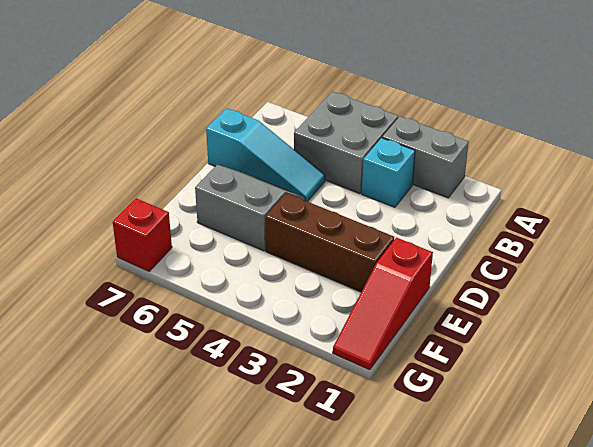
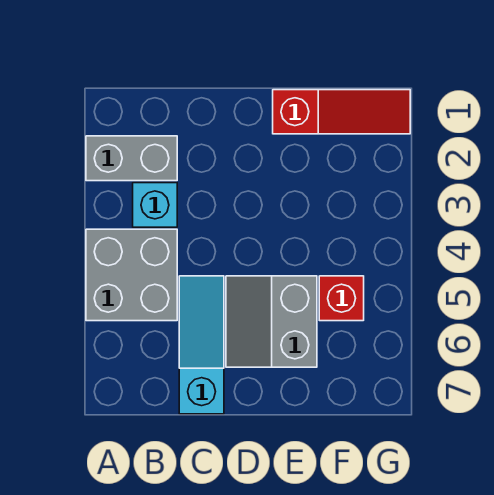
grey brick A2:A3 level 1 -> grey brick A2:B2 level 1
brown brick E2:E4 level 1 -> none
red brick G7 level 1 -> red brick F5 level 1

